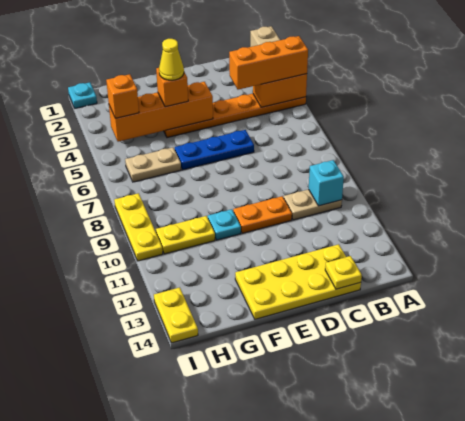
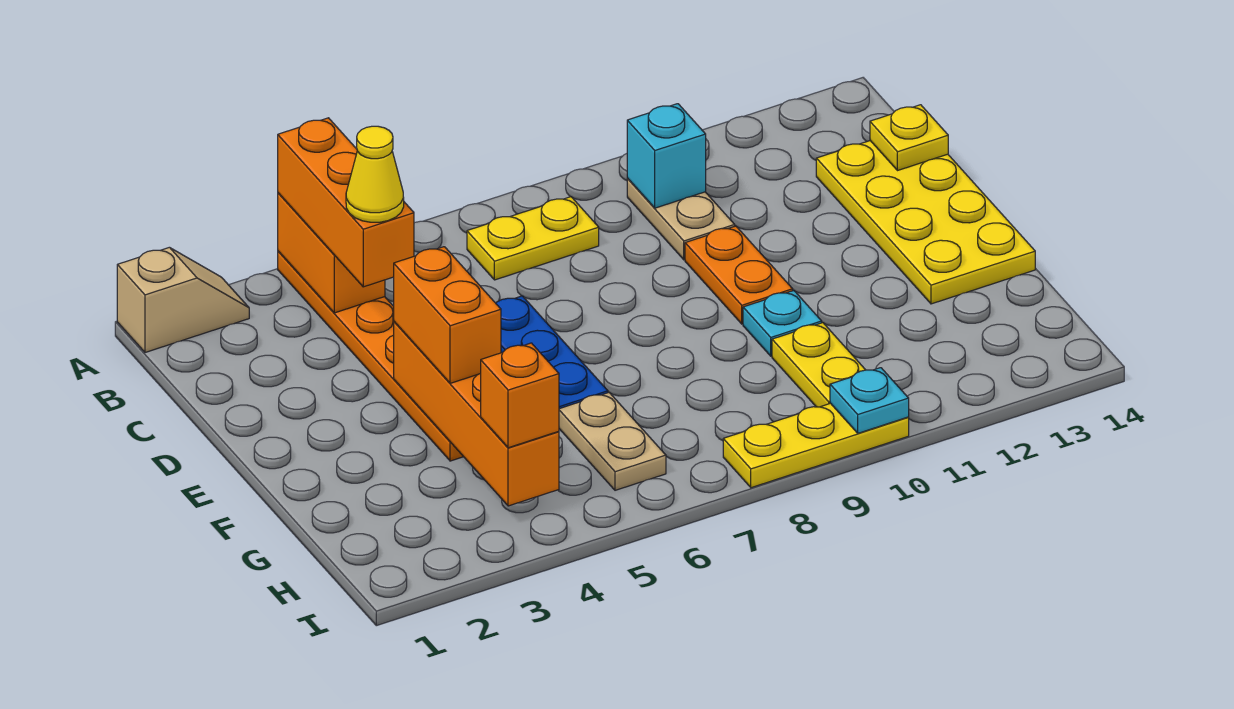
orange brick F4 level 3 -> orange brick E4:F4 level 3
yellow cone F4 level 4 -> yellow cone C4 level 4
cyan plate I1 level 1 -> cyan plate I10 level 2
yellow plate I13:I14 level 1 -> yellow plate B7:B8 level 1

